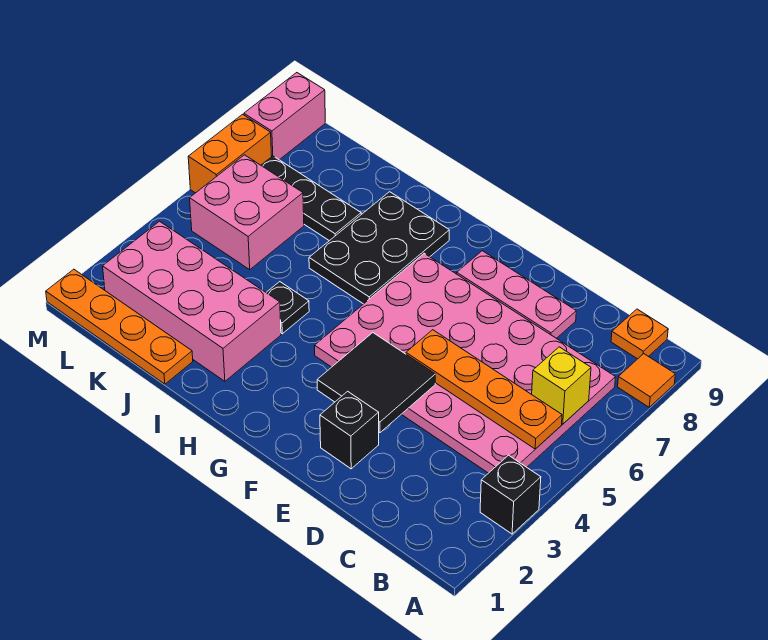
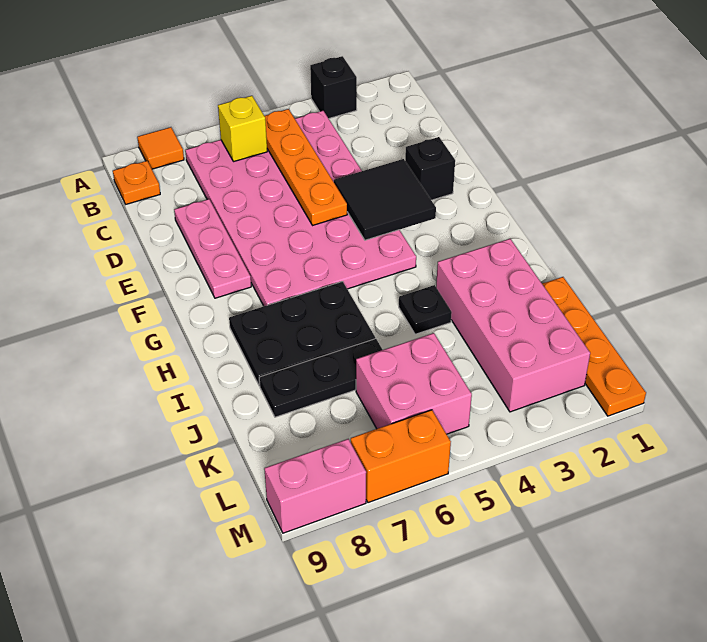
black plate J7:L7 level 1 -> black plate J6:J8 level 1

